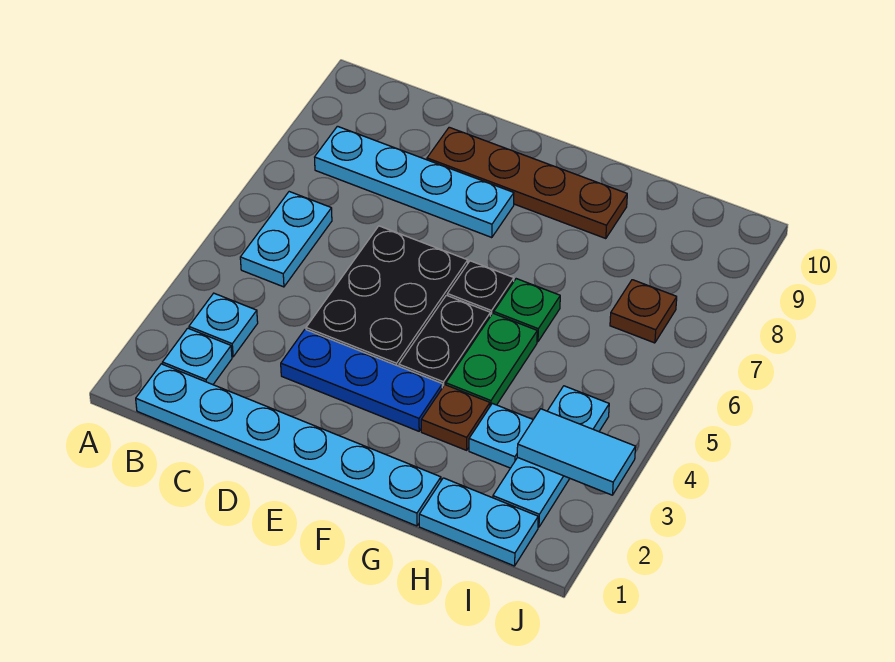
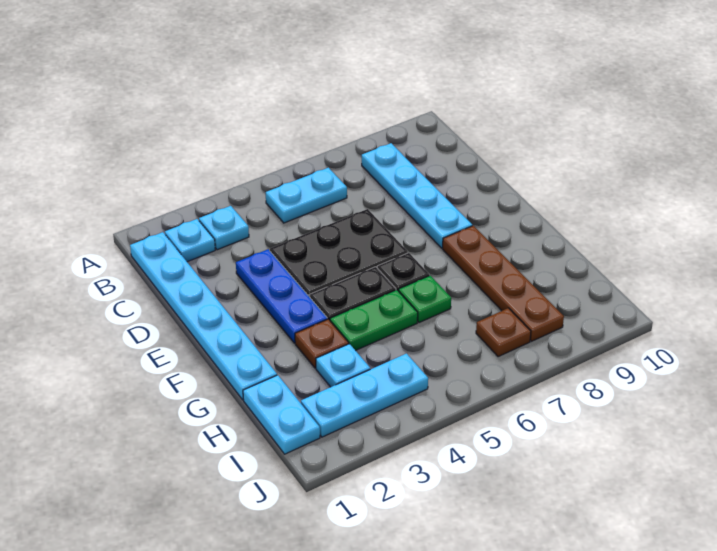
brown plate D9:G9 level 1 -> brown plate F8:I8 level 1
cyan tile I3:J3 level 2 -> none

